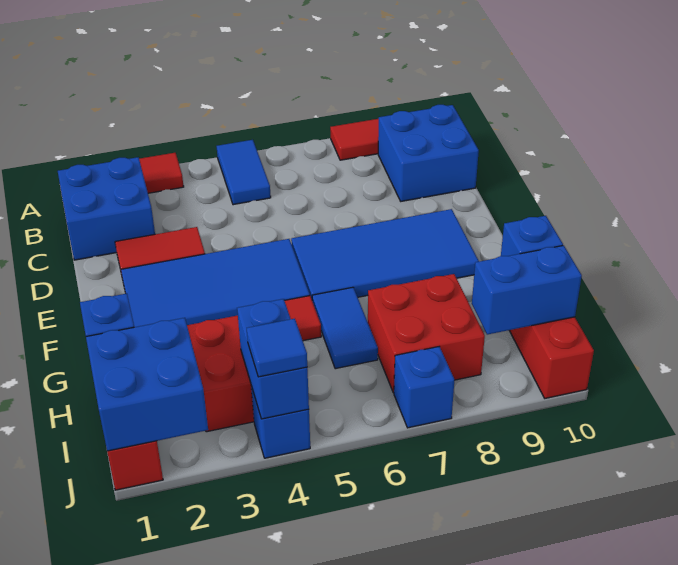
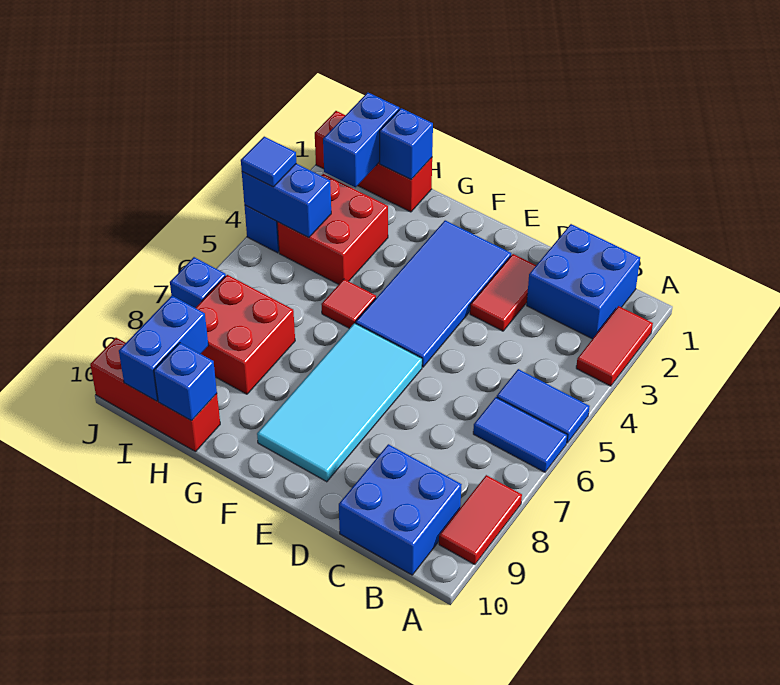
blue tile E6:F9 level 1 -> cyan tile E6:F9 level 1
blue tile G6:H6 level 1 -> blue tile A6:B6 level 1
blue brick I1:J2 level 2 -> blue brick I1:I2 level 2

